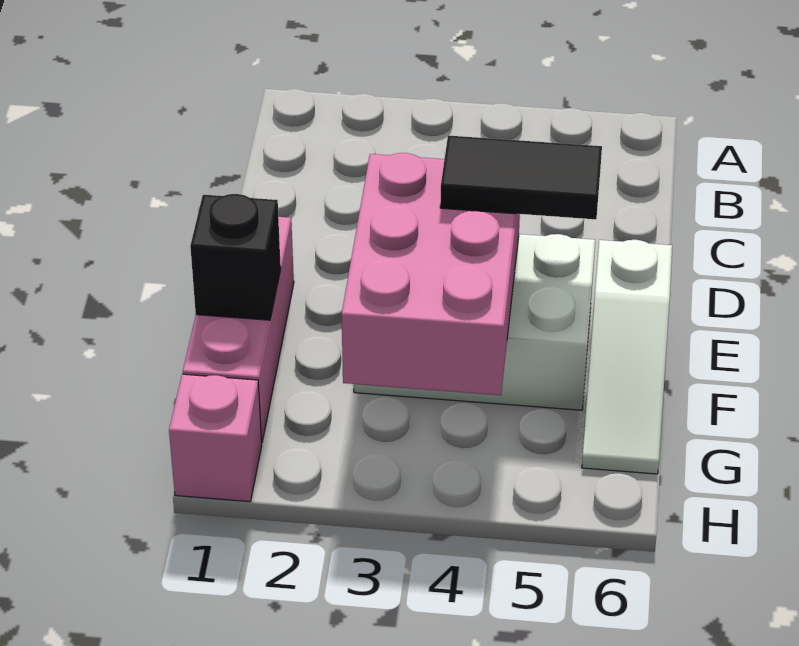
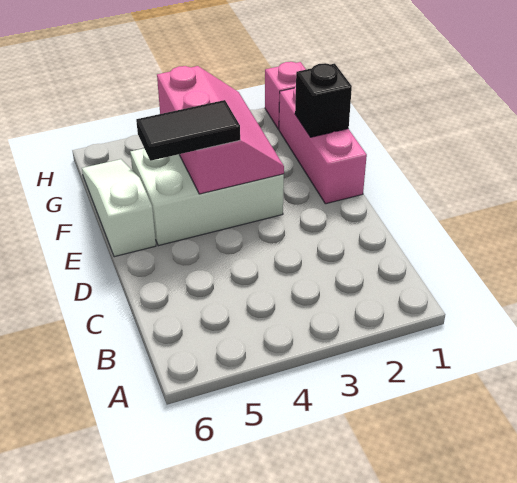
pink brick E3:G4 level 2 -> pink slope E3:G4 level 2 top 4

